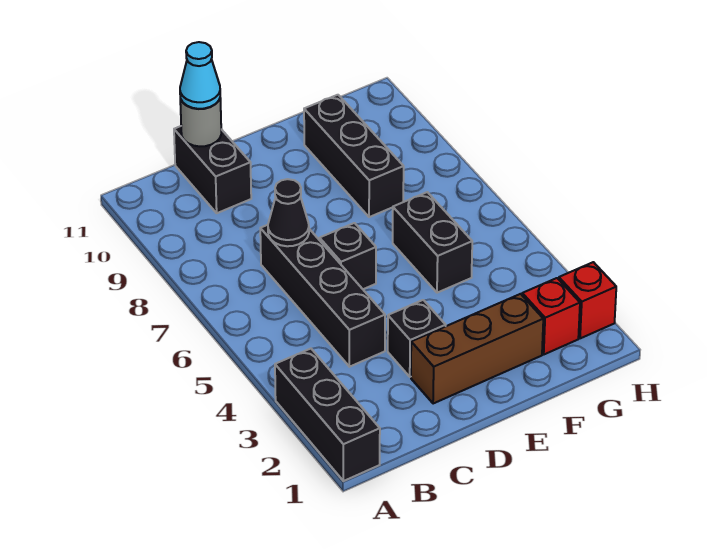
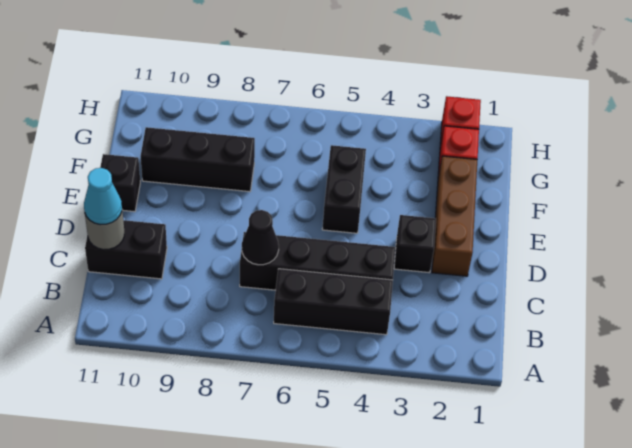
black brick A1:A3 level 1 -> black brick B4:B6 level 1
black brick D6 level 1 -> black brick E11 level 1
black brick F5:F6 level 1 -> black brick E5:F5 level 1

